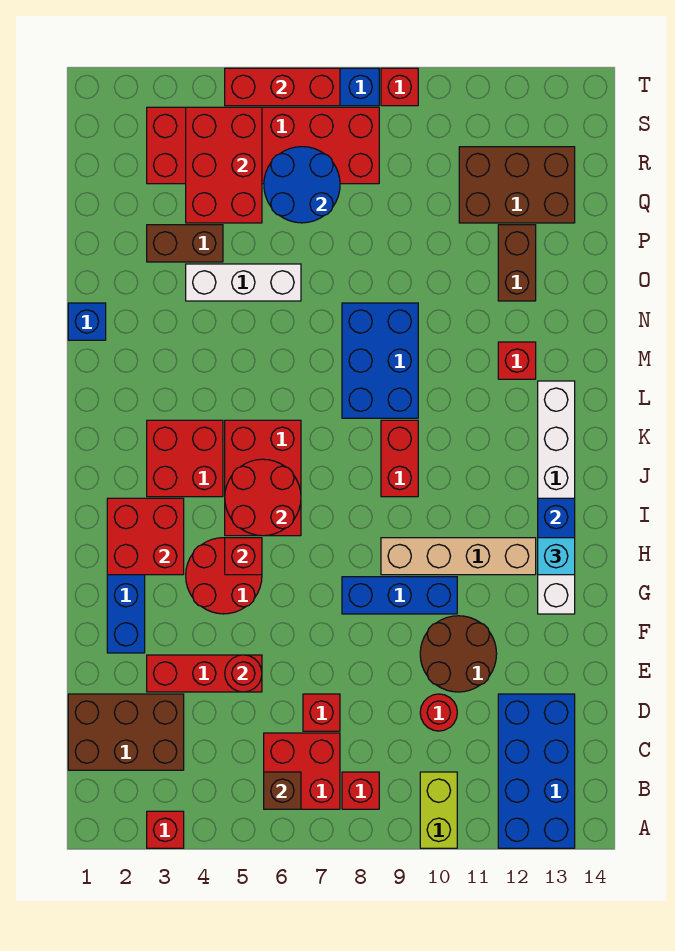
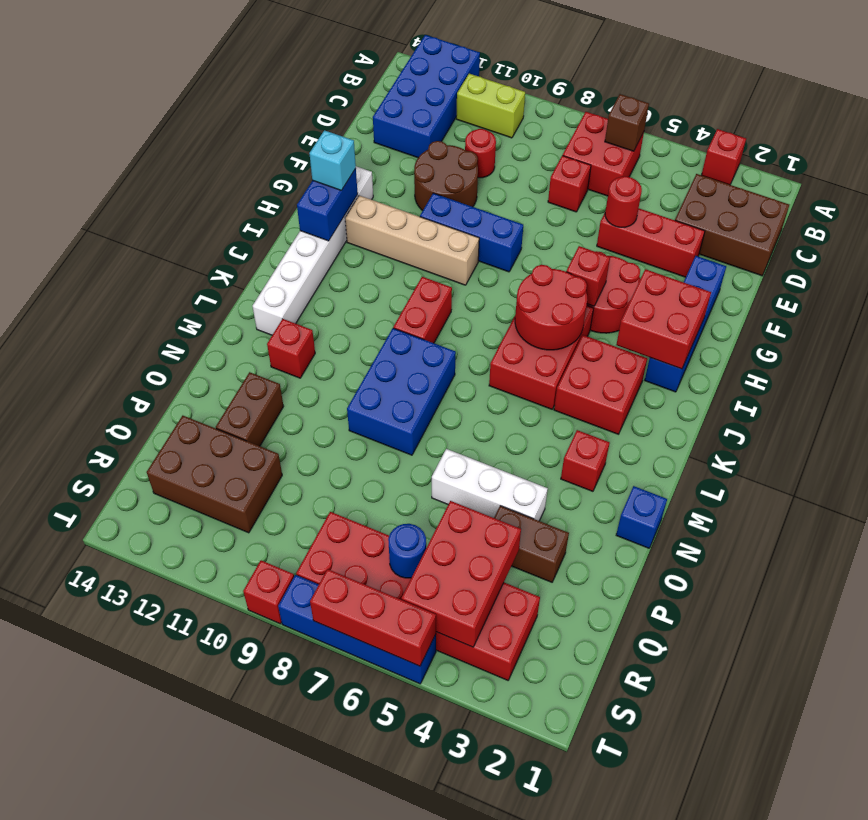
lime brick A10:B10 level 1 -> lime brick B10:B11 level 1
red brick B8 level 1 -> red brick M3 level 1
blue round brick Q6:R7 level 2 -> blue round brick R6 level 2

